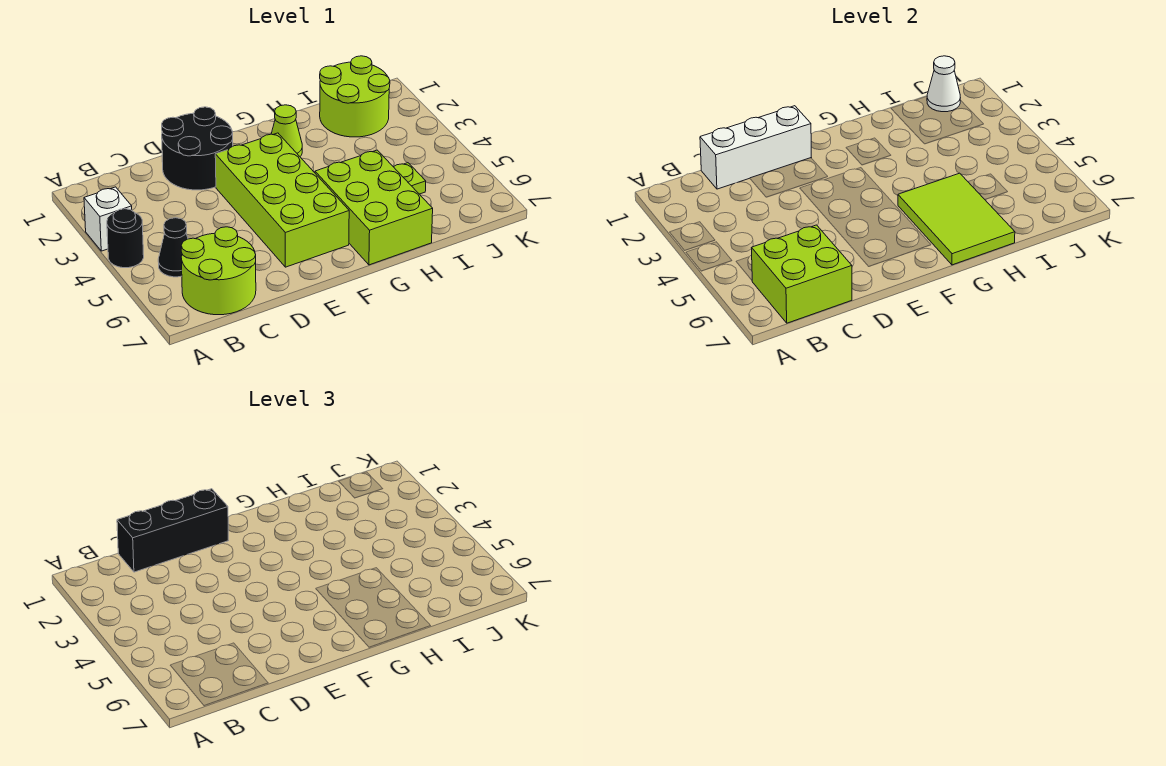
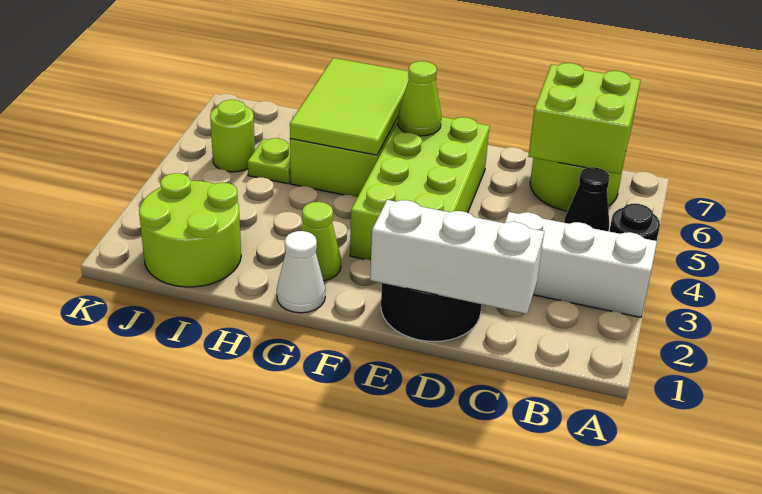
white brick A3 level 1 -> white brick A3:C3 level 1
black brick C1:E1 level 3 -> none
none -> lime cone F6 level 2
white cone J1 level 2 -> white cone G1 level 1
none -> lime round brick J5 level 1

